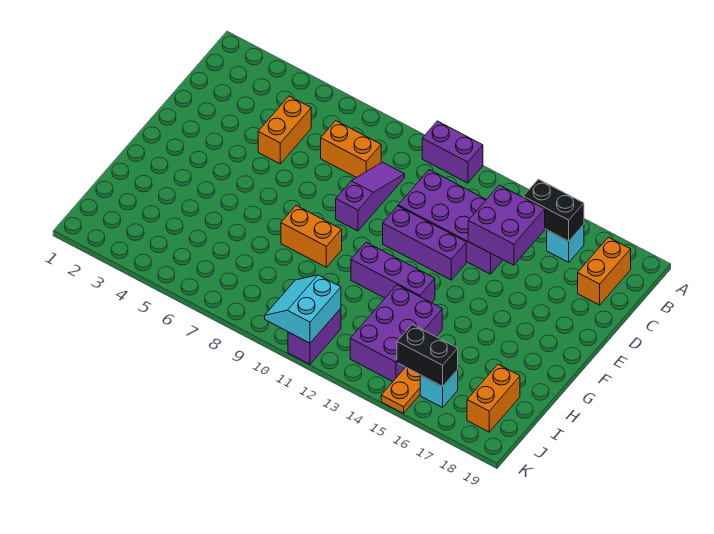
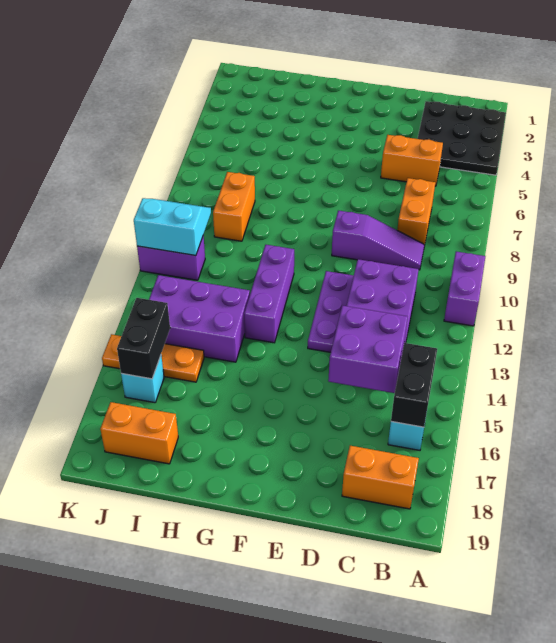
none -> black plate A2:C4 level 1
purple brick E11:E13 level 1 -> purple plate E11:E13 level 1
orange brick G8:G9 level 1 -> orange brick I8:I9 level 1

